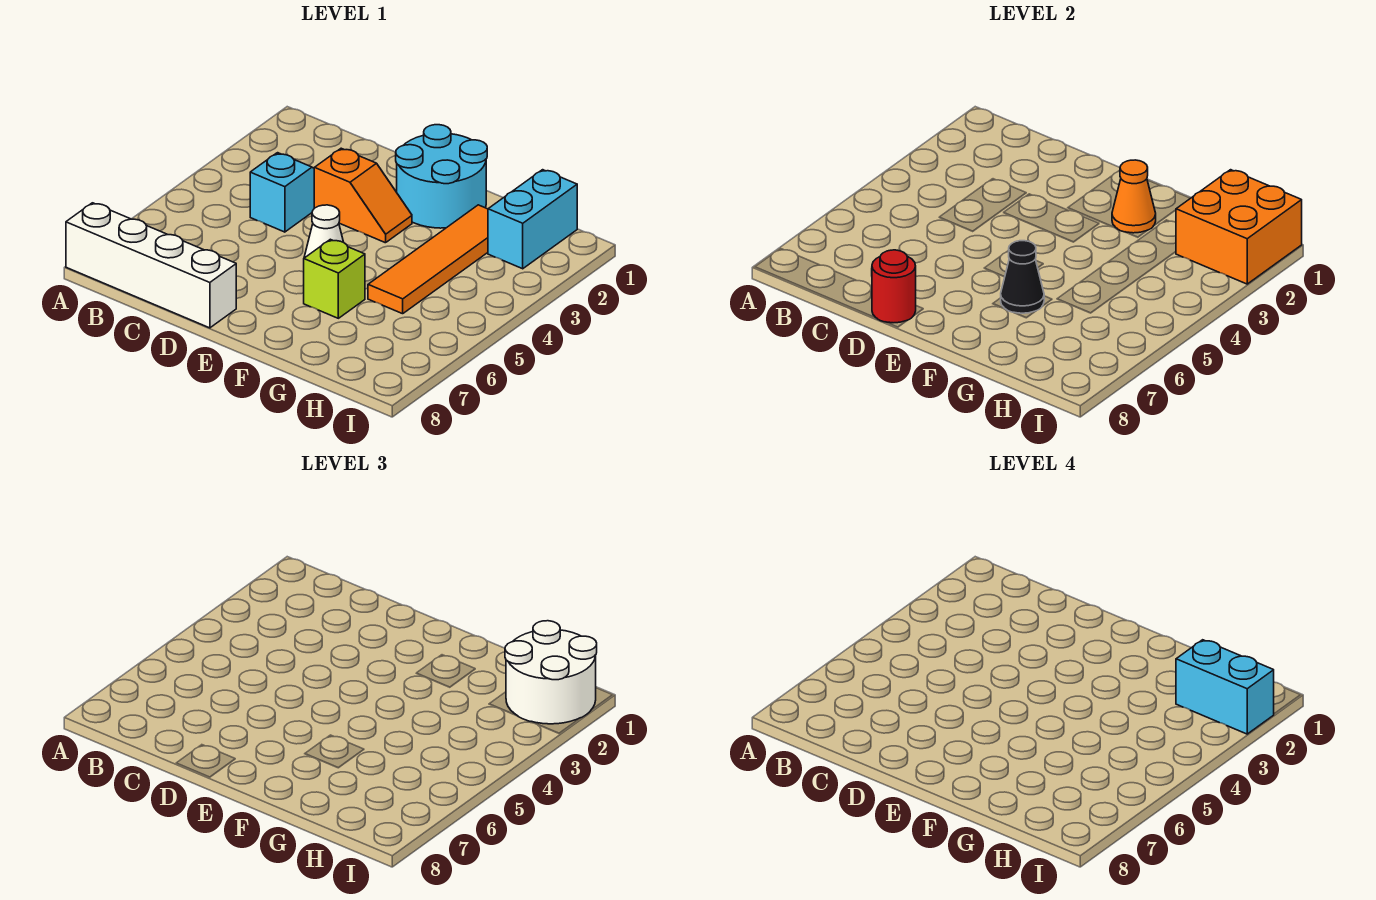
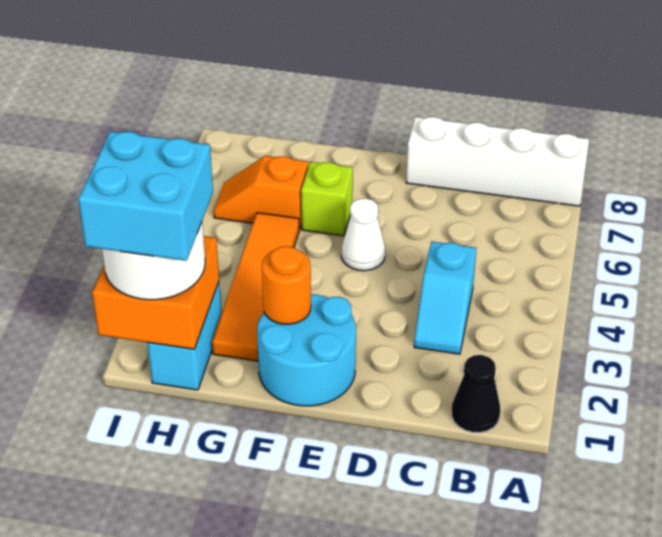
orange slope D3:E3 level 1 top D -> orange slope G6:H6 level 1 top G
red round brick D8 level 2 -> none
orange cone F2 level 2 -> orange round brick F2 level 2
black cone F6 level 2 -> black cone B1 level 1
cyan brick H2:I2 level 4 -> cyan brick H1:I2 level 4

